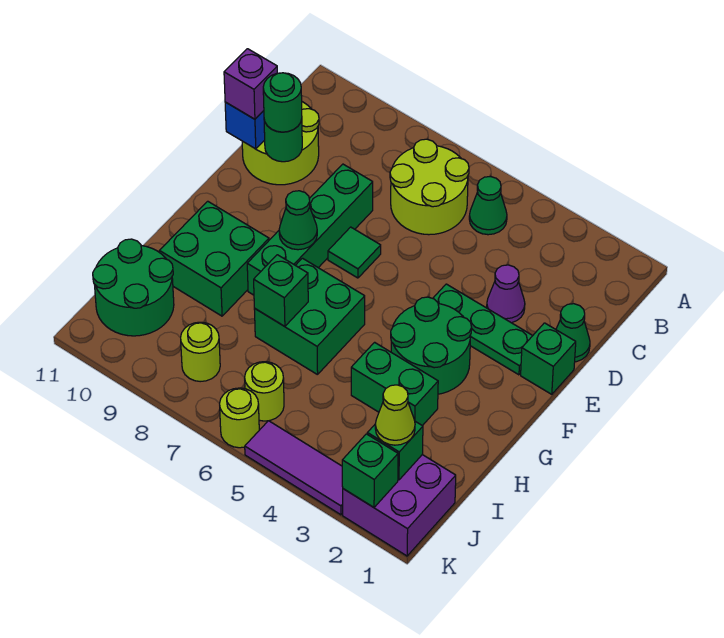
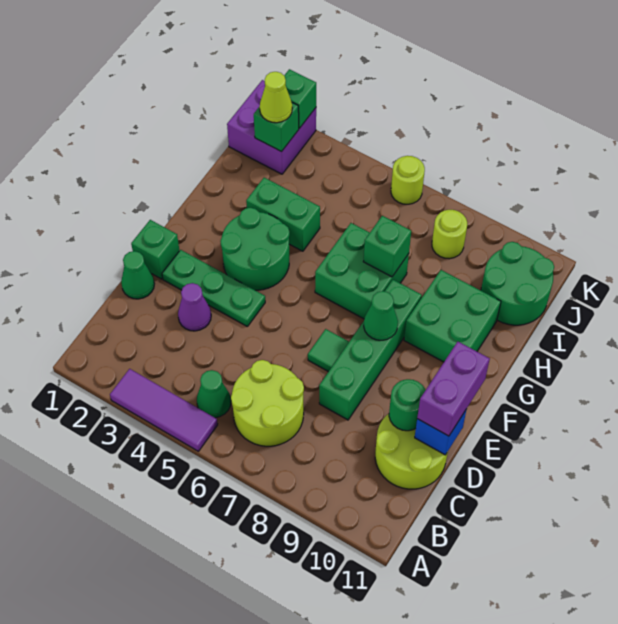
green round brick D10 level 3 -> none
purple brick D11 level 3 -> purple brick D11:E11 level 3
lime round brick J6 level 1 -> none
purple tile K3:K5 level 1 -> purple tile A3:A5 level 1

